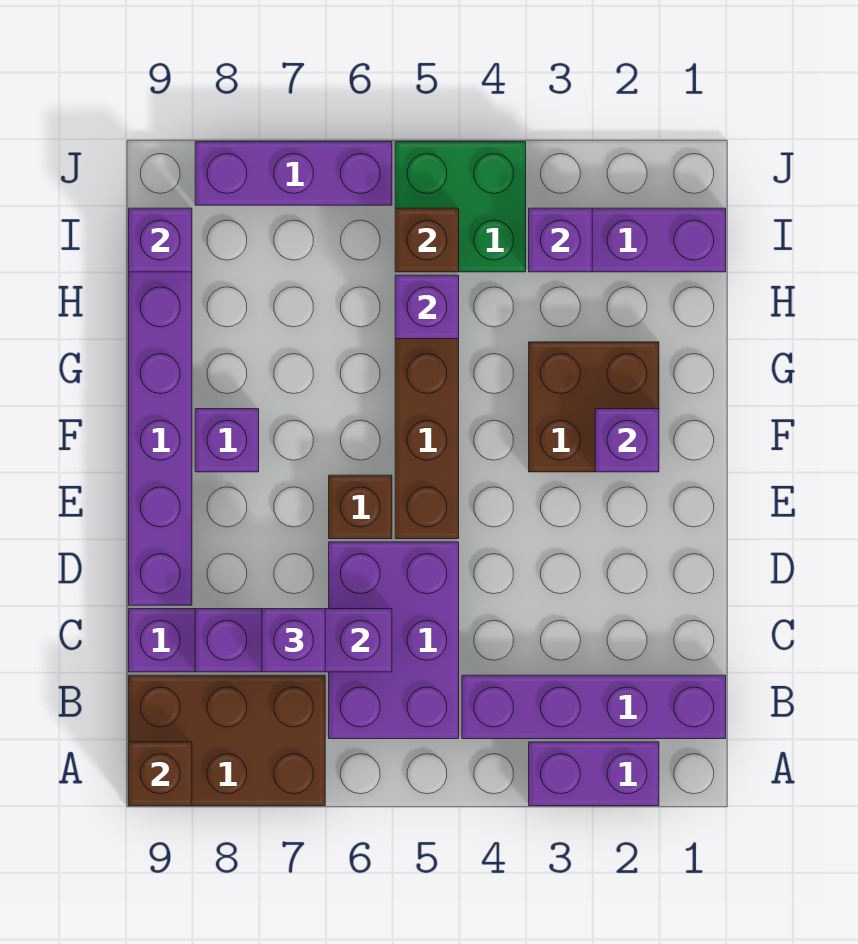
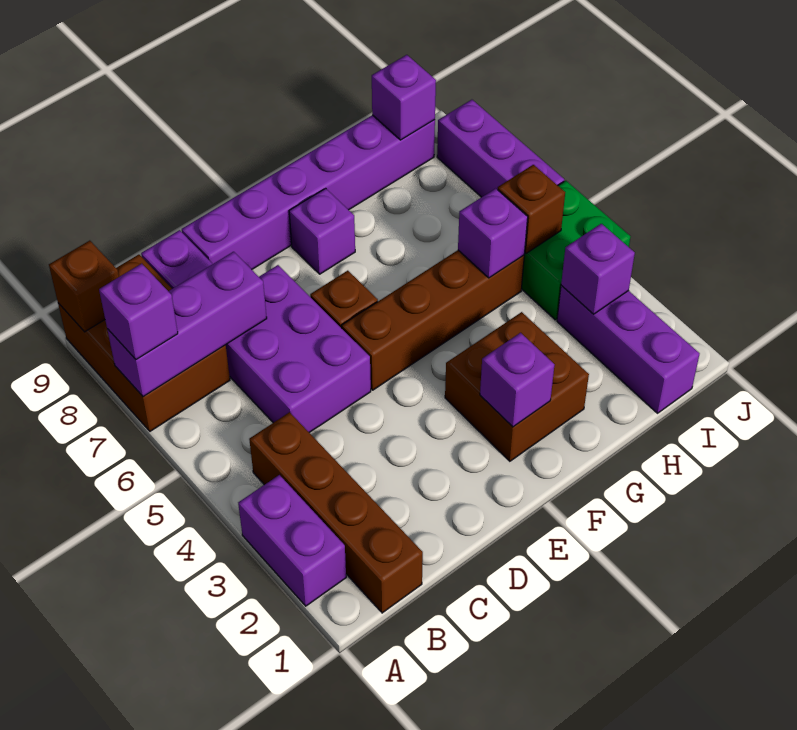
purple brick B1:B4 level 1 -> brown brick B1:B4 level 1
purple brick B5:D6 level 1 -> purple brick C5:D7 level 1
purple brick C6:C8 level 2 -> purple brick A7:C7 level 2
purple brick C7 level 3 -> purple brick A7 level 3

